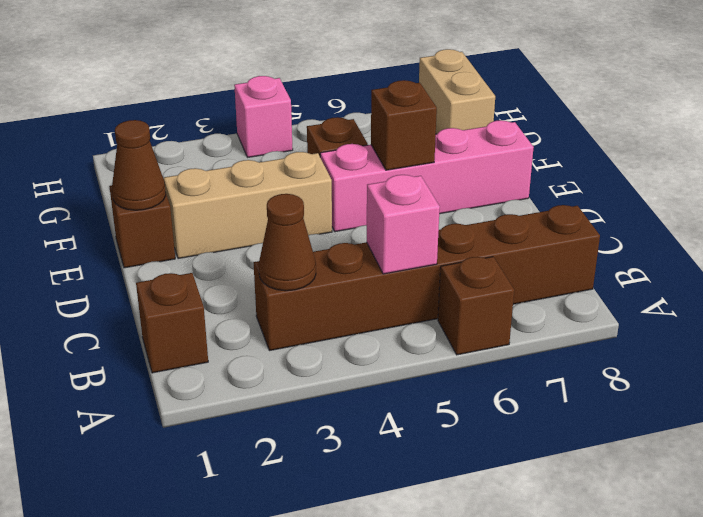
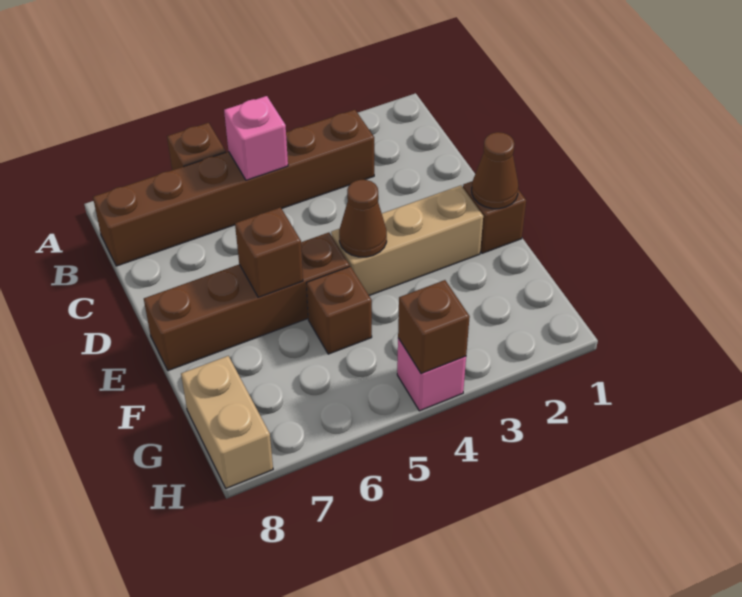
brown brick B1 level 1 -> brown brick H4 level 2
brown cone B3 level 2 -> brown cone E4 level 2
pink brick E5:E8 level 1 -> brown brick E5:E8 level 1

